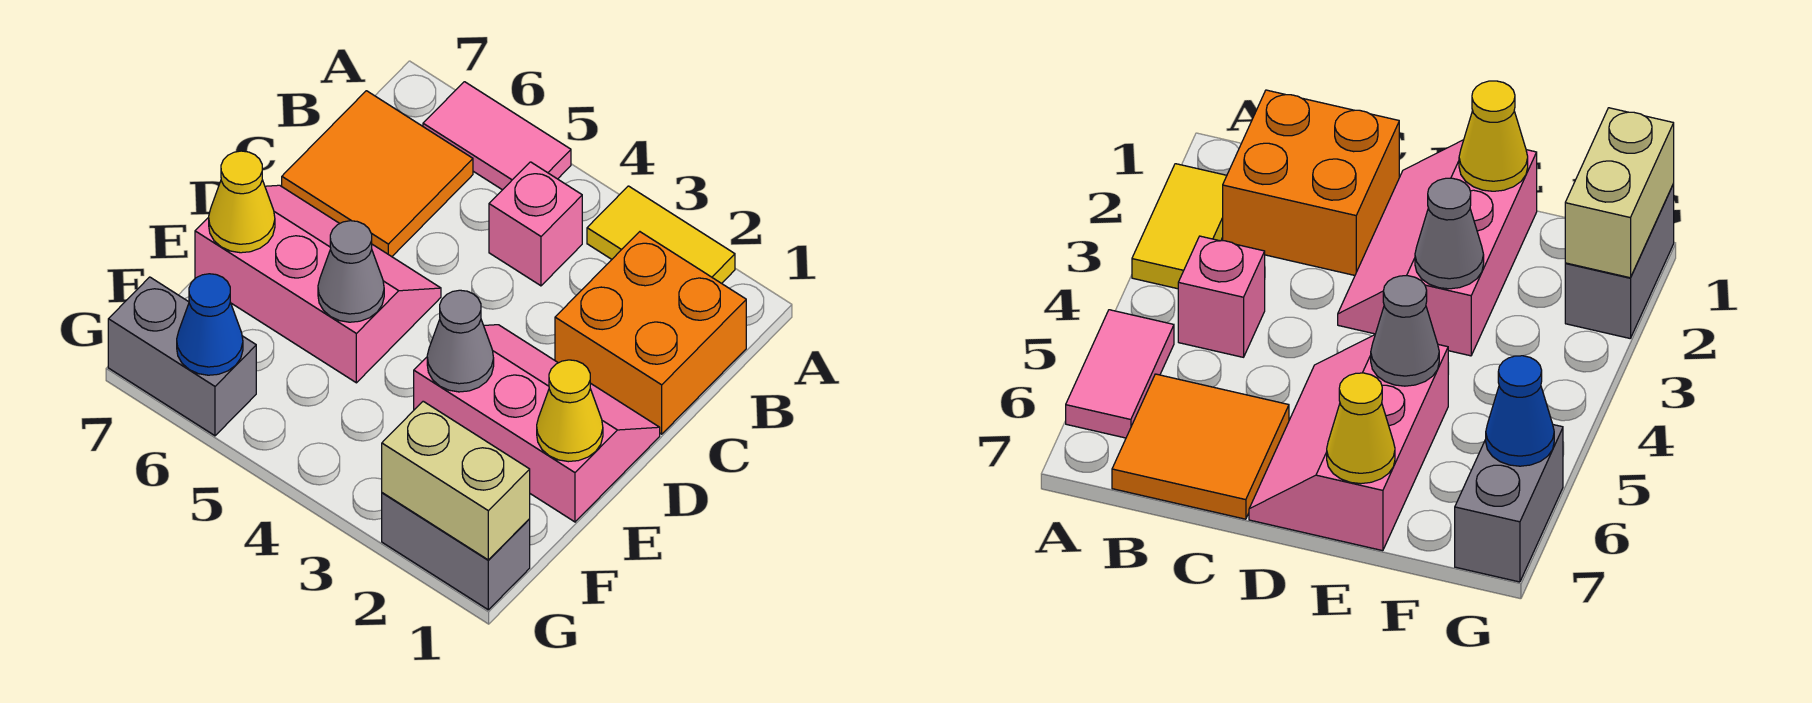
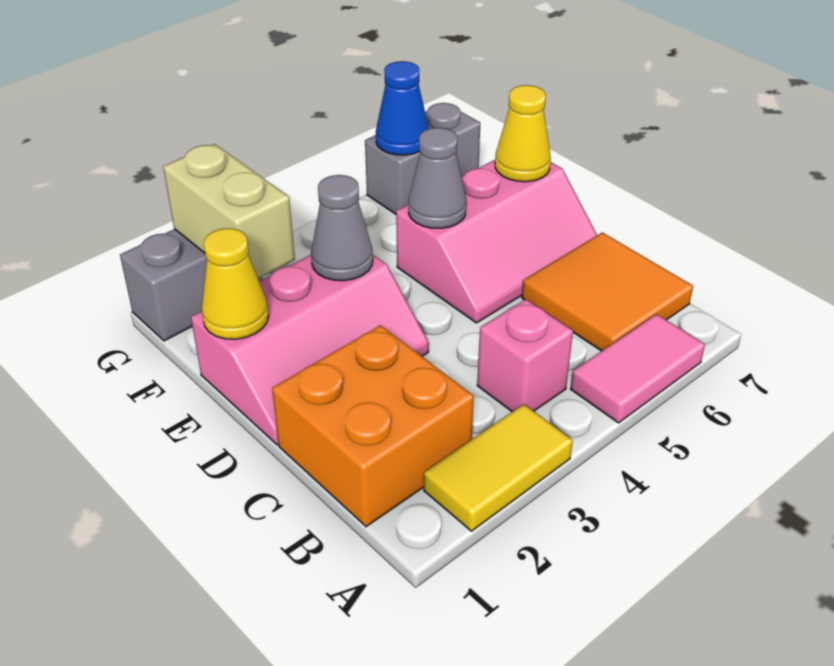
tan brick G1:G2 level 2 -> tan brick F2:G2 level 2

